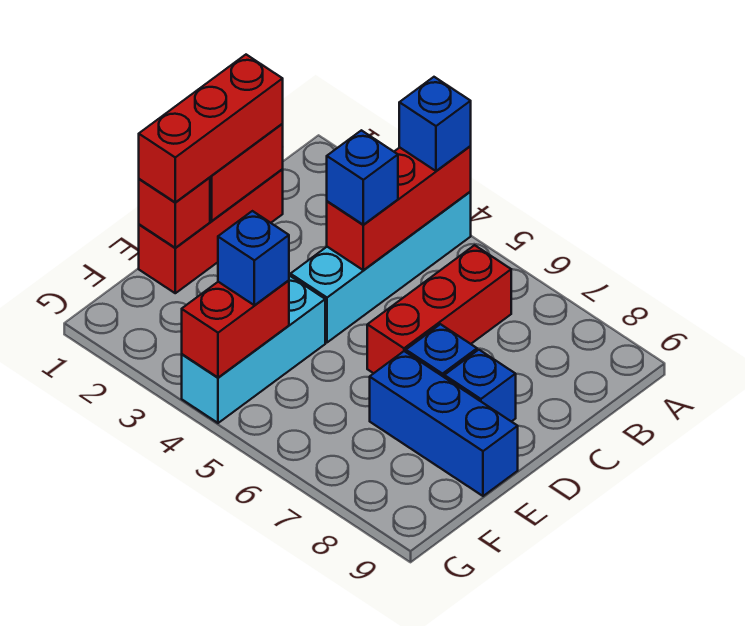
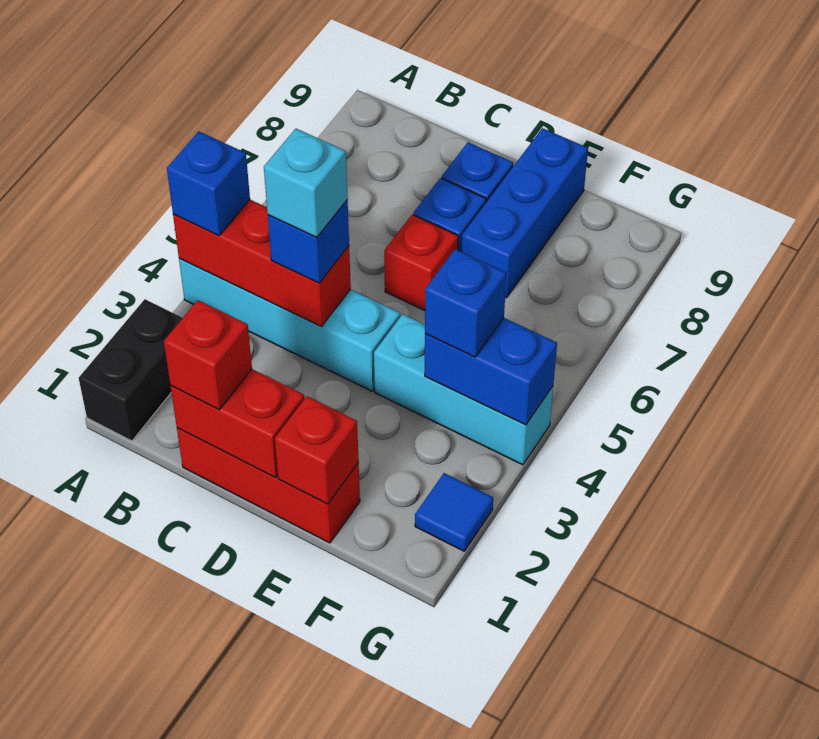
none -> black brick A1:A2 level 1
red brick B6:D6 level 1 -> red brick D6 level 1
red brick C1:E1 level 3 -> red brick C1 level 3
none -> cyan brick C4 level 4
red brick F4:G4 level 2 -> blue brick F4:G4 level 2
none -> blue tile G2 level 1

